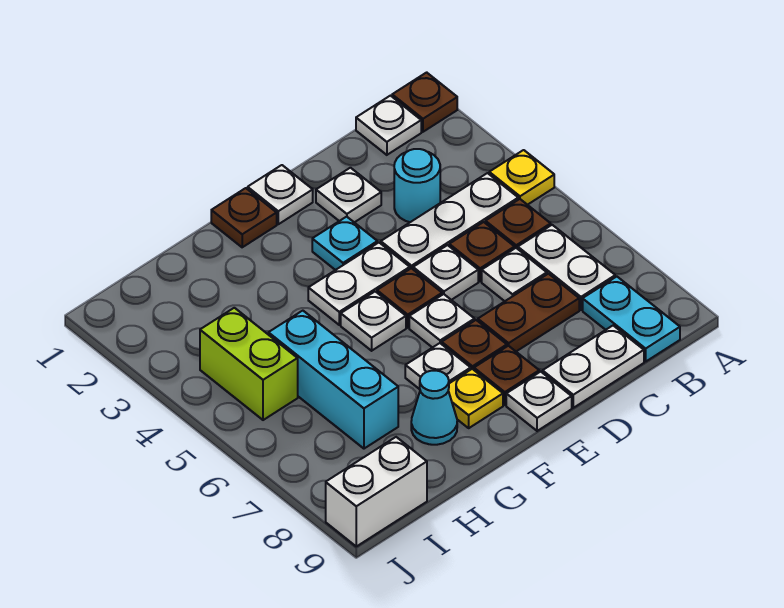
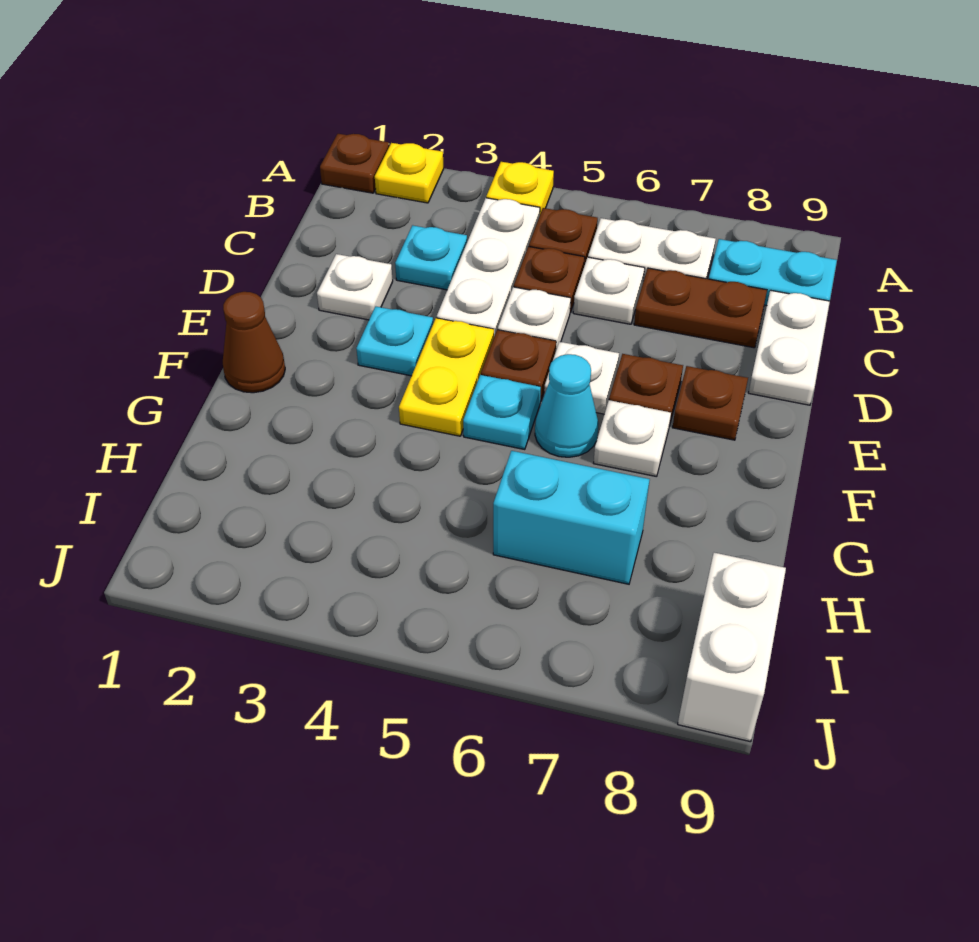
white plate B1 level 1 -> none
cyan round brick C3 level 1 -> cyan plate C3 level 1
brown plate C7:D7 level 1 -> brown plate C7:C8 level 1
white plate E1 level 1 -> none
white plate E4:F4 level 1 -> yellow plate E4:F4 level 1
white plate E9 level 1 -> none
brown plate F1 level 1 -> brown cone F1 level 1
white plate F5 level 1 -> cyan plate F5 level 1
yellow plate F8 level 1 -> yellow plate A2 level 1
cyan cone G8 level 1 -> cyan cone F6 level 1
cyan brick H5:H7 level 1 -> cyan brick H6:H7 level 1
lime brick I4:I5 level 1 -> none

